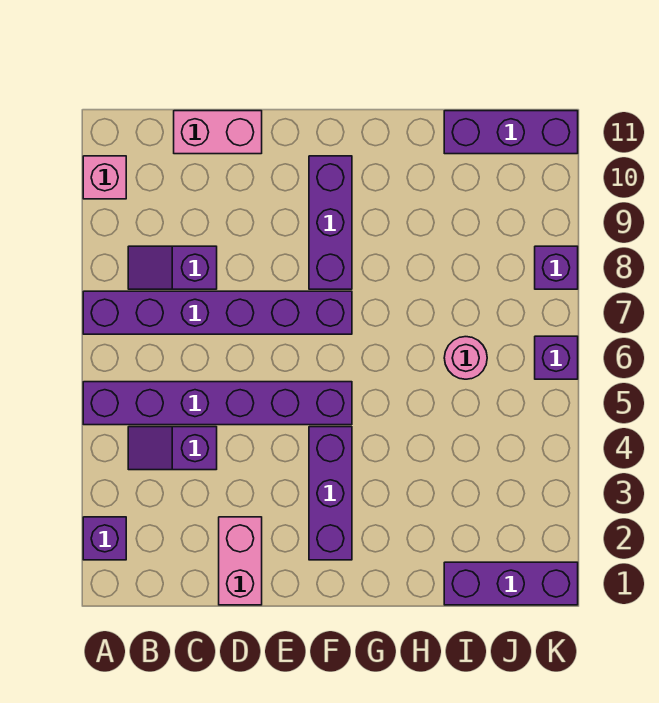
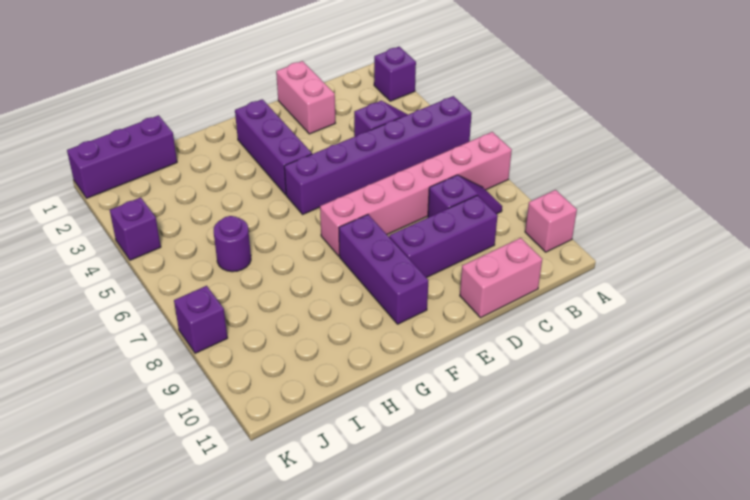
purple brick A7:F7 level 1 -> pink brick A7:F7 level 1
pink round brick I6 level 1 -> purple round brick I6 level 1
purple brick I11:K11 level 1 -> purple brick C9:E9 level 1
purple brick K6 level 1 -> purple brick K4 level 1

